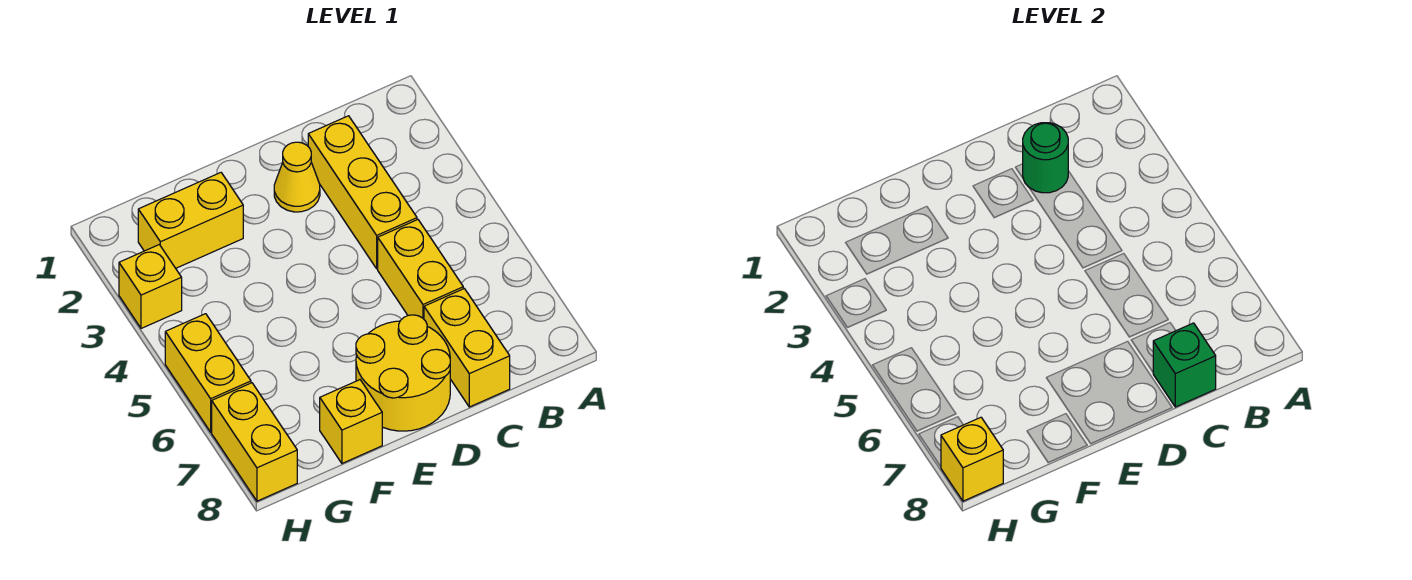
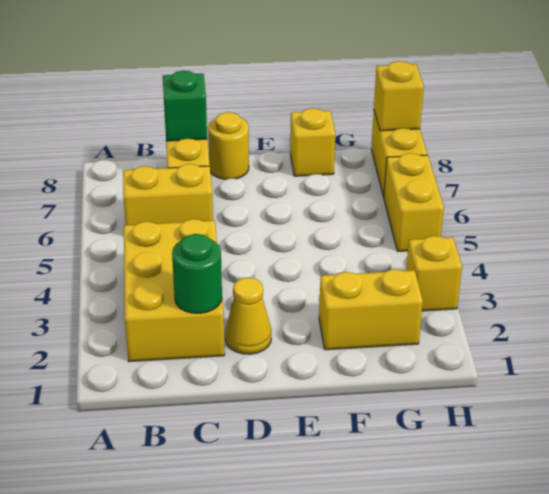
yellow brick C2:C4 level 1 -> yellow brick B2:C4 level 1
yellow brick C5:C6 level 1 -> yellow brick B6:C6 level 1
yellow round brick D7:E8 level 1 -> yellow round brick D8 level 1

